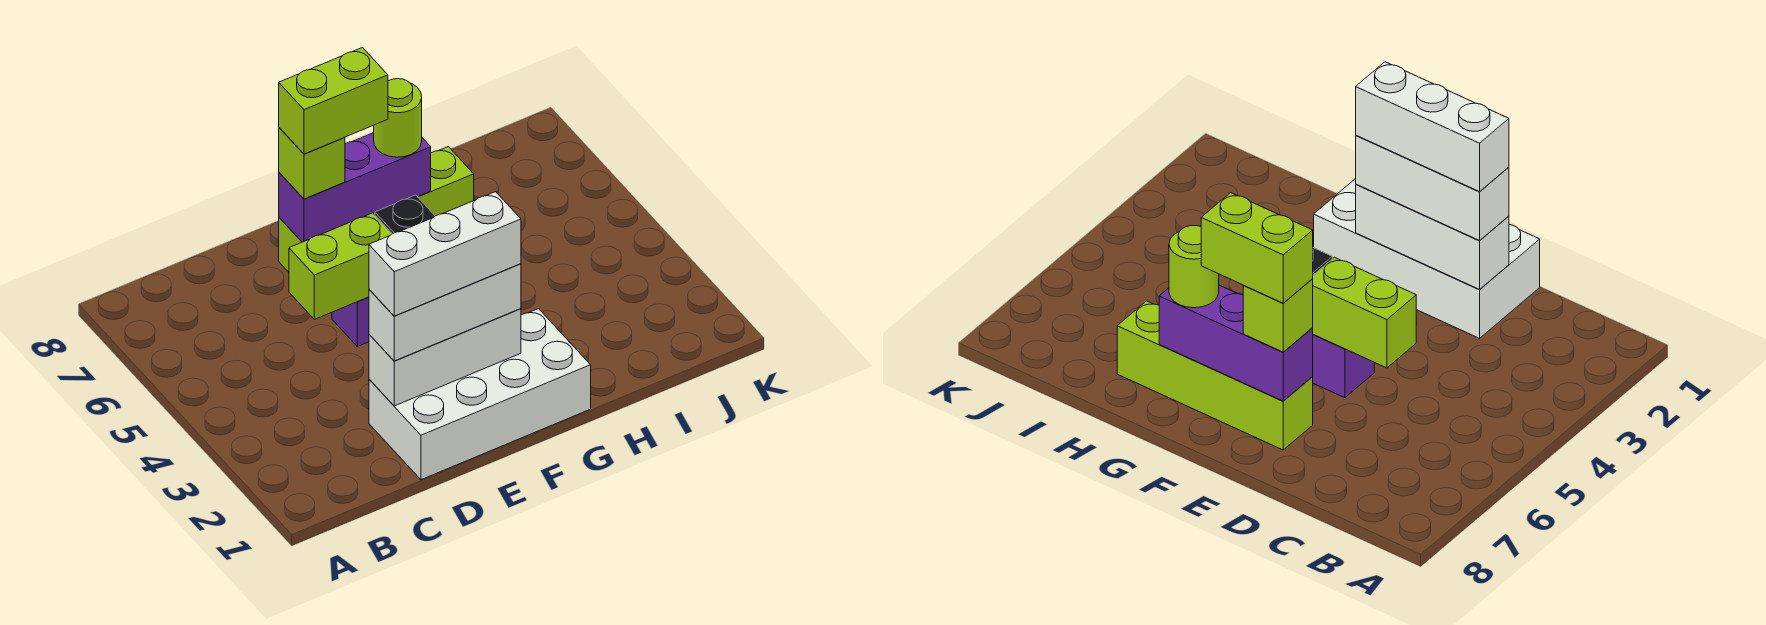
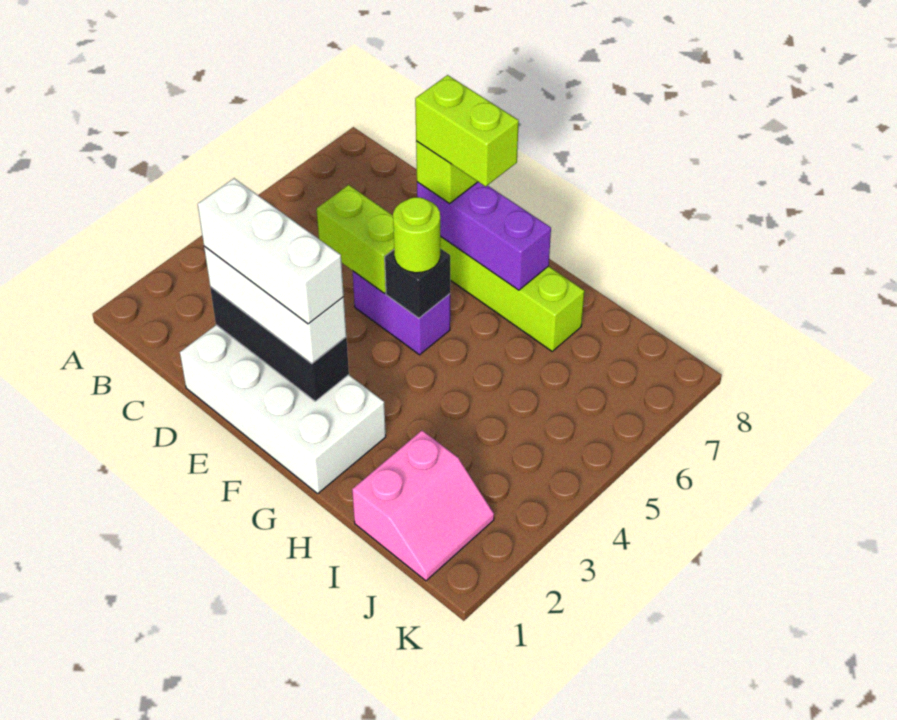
white brick D2:F2 level 2 -> black brick D2:F2 level 2
lime round brick G7 level 3 -> lime round brick F5 level 3
none -> pink slope I1:J2 level 1 top I

